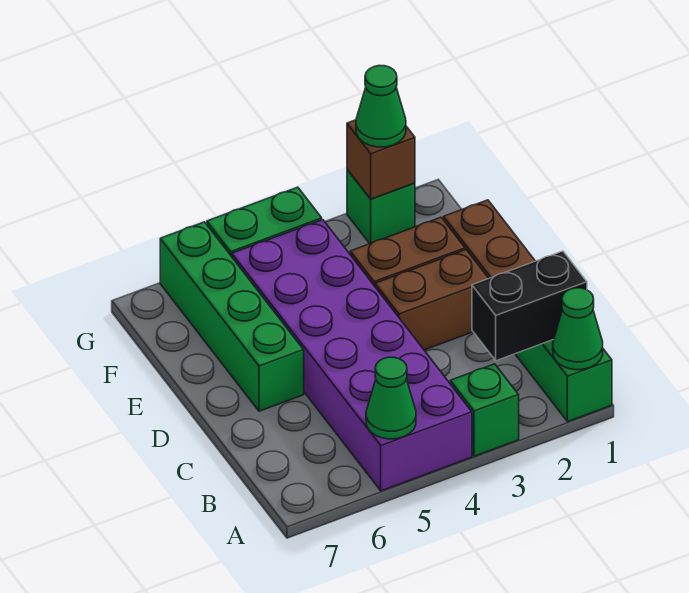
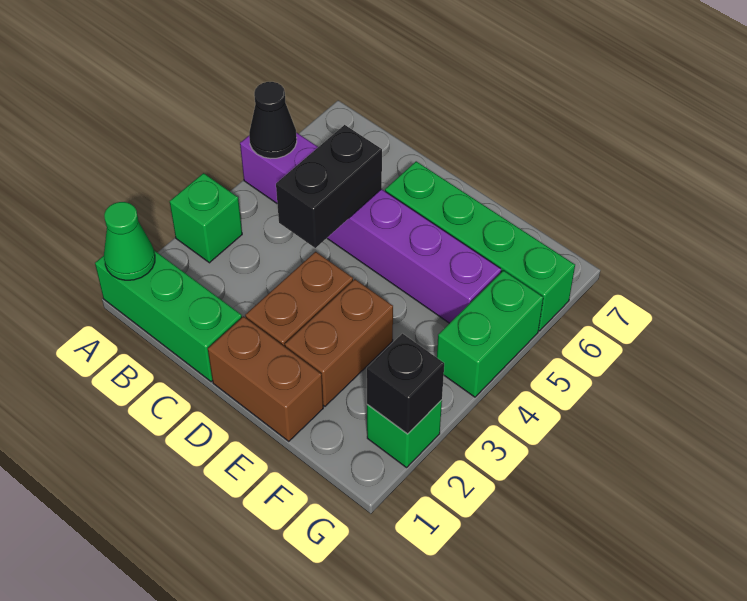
purple brick A4:F5 level 1 -> purple brick A5:F5 level 1
green cone A5 level 2 -> black cone A5 level 2
black brick B1:B2 level 2 -> black brick C4:C5 level 2
brown brick G2 level 2 -> black brick G2 level 2
green cone G2 level 3 -> none

